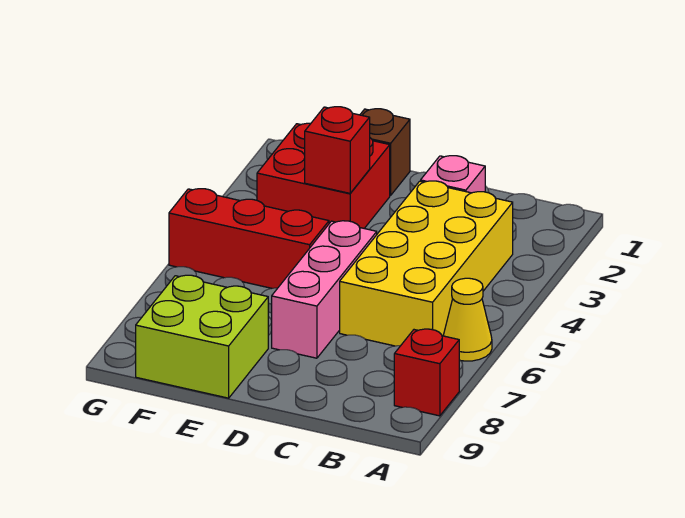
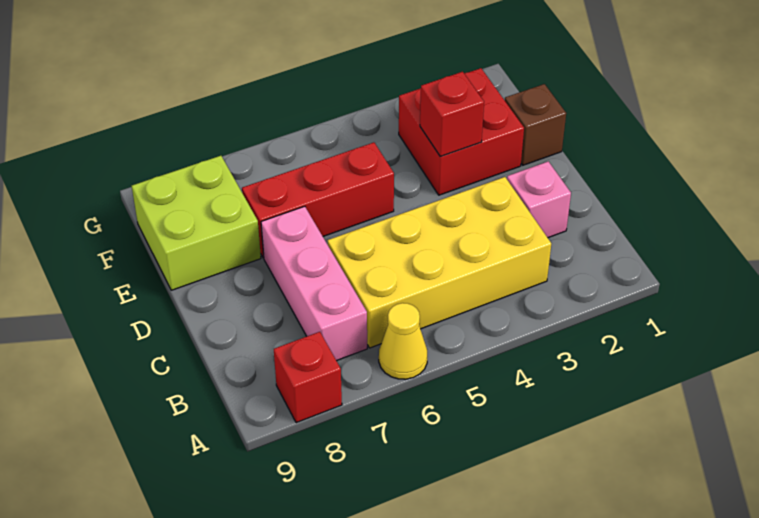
pink brick D5:D7 level 1 -> pink brick B7:D7 level 1
red brick E5:G5 level 1 -> red brick E5:E7 level 1

